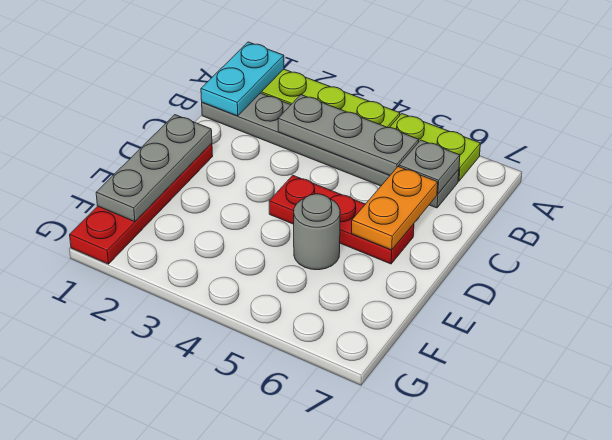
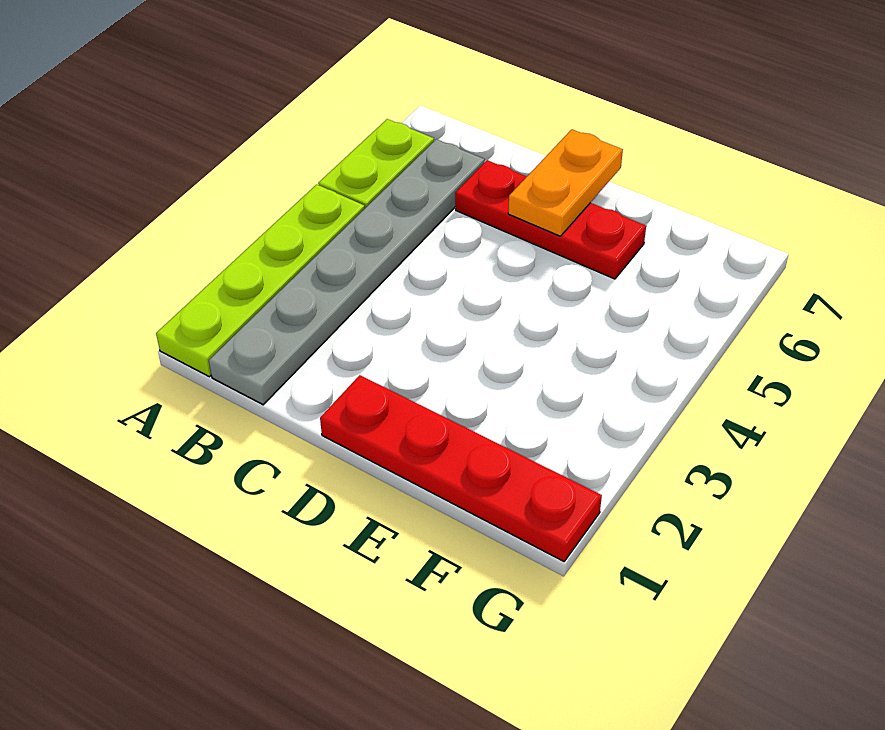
cyan plate A1:B1 level 2 -> none
grey plate B3:B5 level 2 -> none
grey plate B6 level 2 -> none
orange plate C6:D6 level 2 -> orange plate D6:D7 level 2
grey plate D1:F1 level 2 -> none
red plate D4:D6 level 1 -> red plate C6:E6 level 1
grey round brick E5 level 1 -> none

